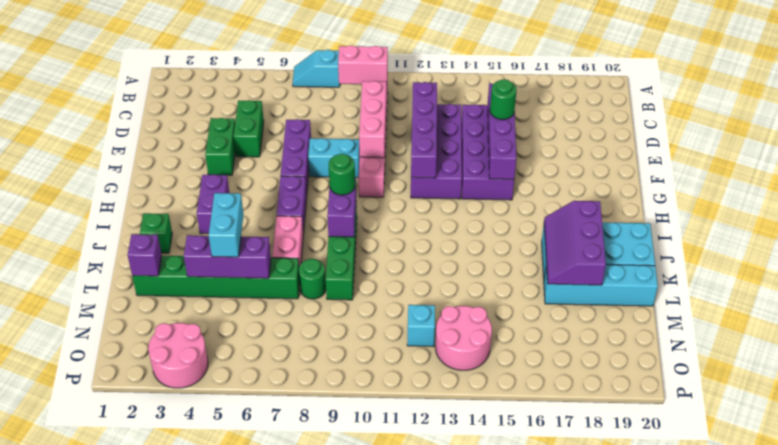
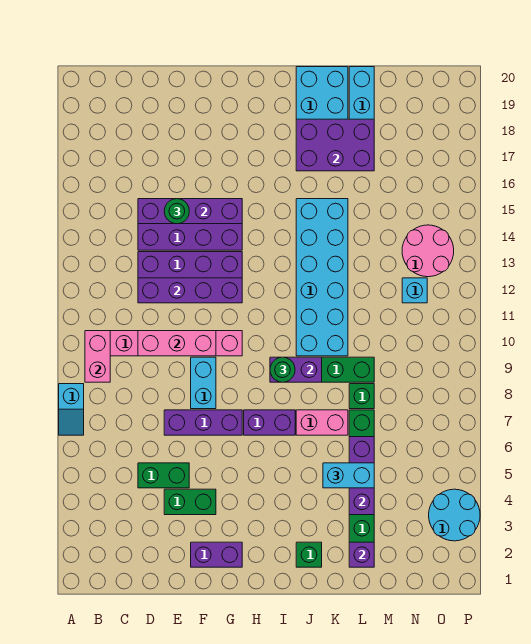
purple brick H4:I4 level 1 -> purple brick F2:G2 level 1
none -> cyan brick J10:K15 level 1
purple slope J17:L18 level 2 top 18 -> purple brick J17:L18 level 2
green round brick L8 level 1 -> green brick L8 level 1
pink round brick O3:P4 level 1 -> cyan round brick O3:P4 level 1

